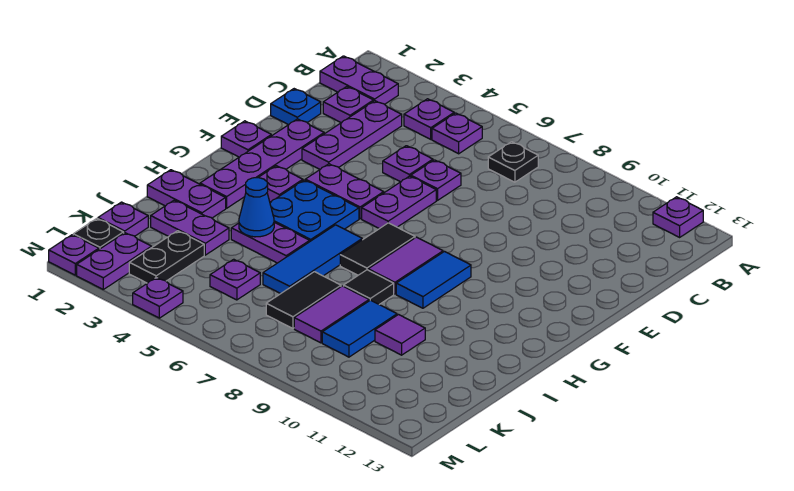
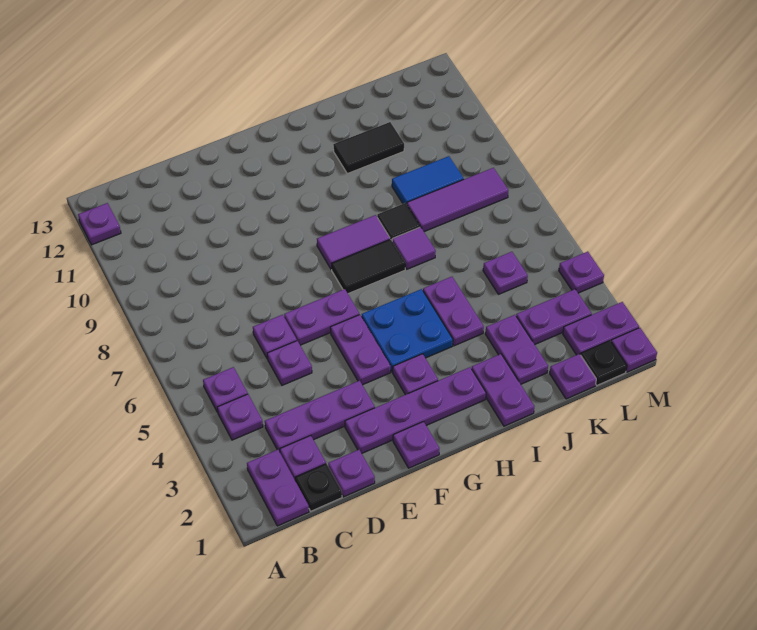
black plate B7 level 1 -> black plate C1 level 1
blue plate D1 level 1 -> purple plate D1 level 1
blue tile G9:H9 level 1 -> none
blue tile H6:J6 level 1 -> none
blue cone I4 level 2 -> none
black tile J7:K7 level 1 -> black tile I11:J11 level 1
purple tile J8:K8 level 1 -> purple tile J8:L8 level 1
purple tile J10 level 1 -> purple tile I7 level 1
black plate K3:L3 level 1 -> purple plate K3:L3 level 1

